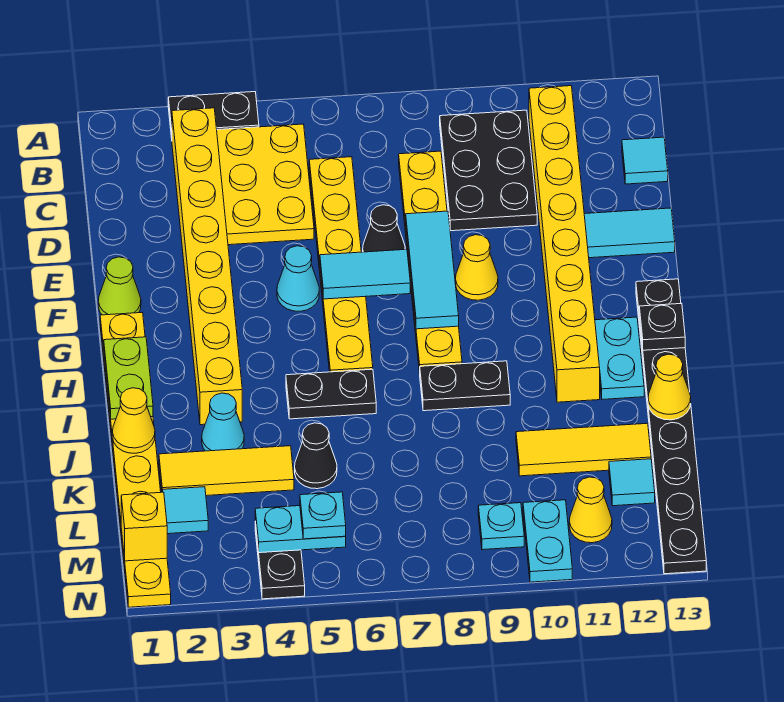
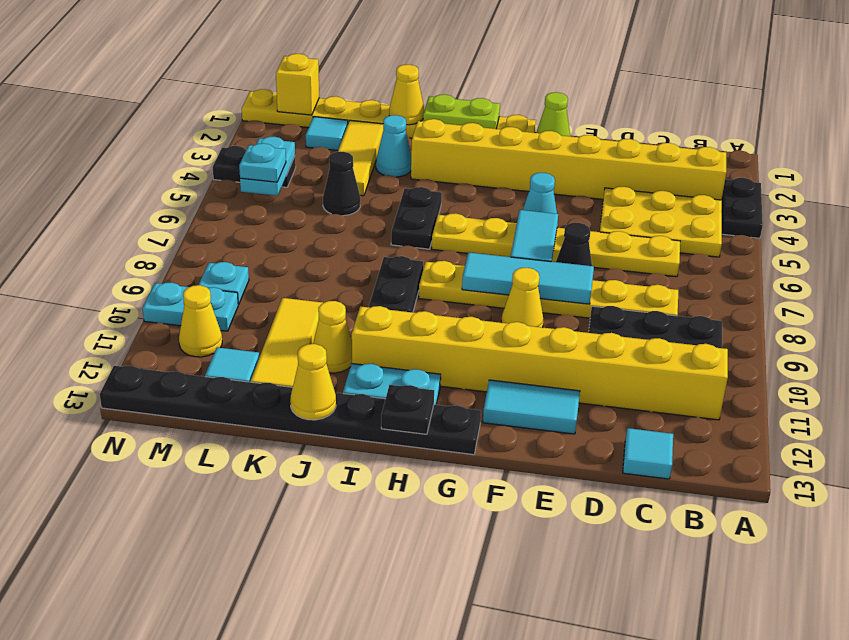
cyan tile E12:E13 level 1 -> cyan tile E12:F12 level 1
none -> yellow cone J11 level 1

